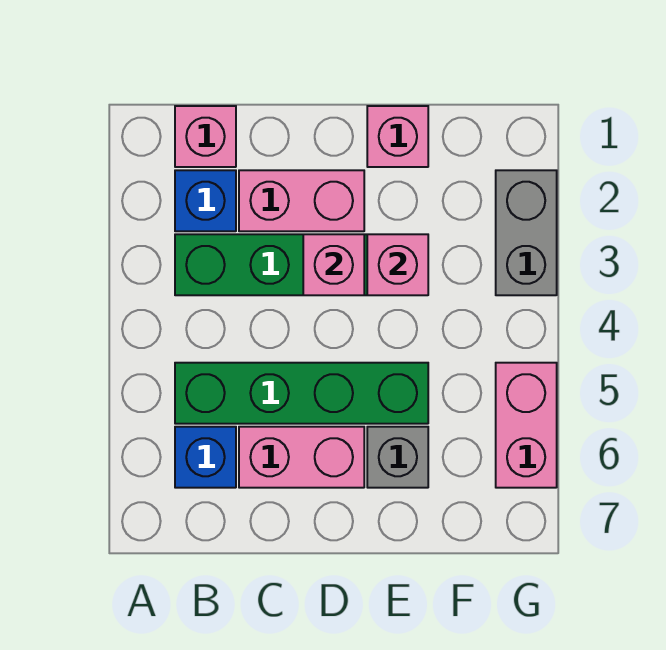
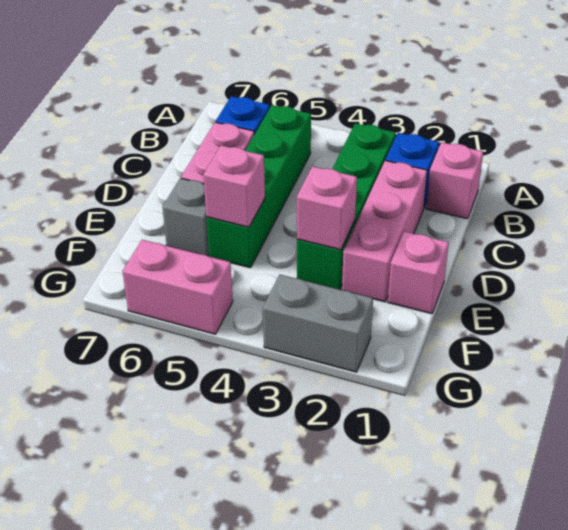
pink brick C2:D2 level 1 -> pink brick C2:E2 level 1
pink brick D3 level 2 -> pink brick E5 level 2

